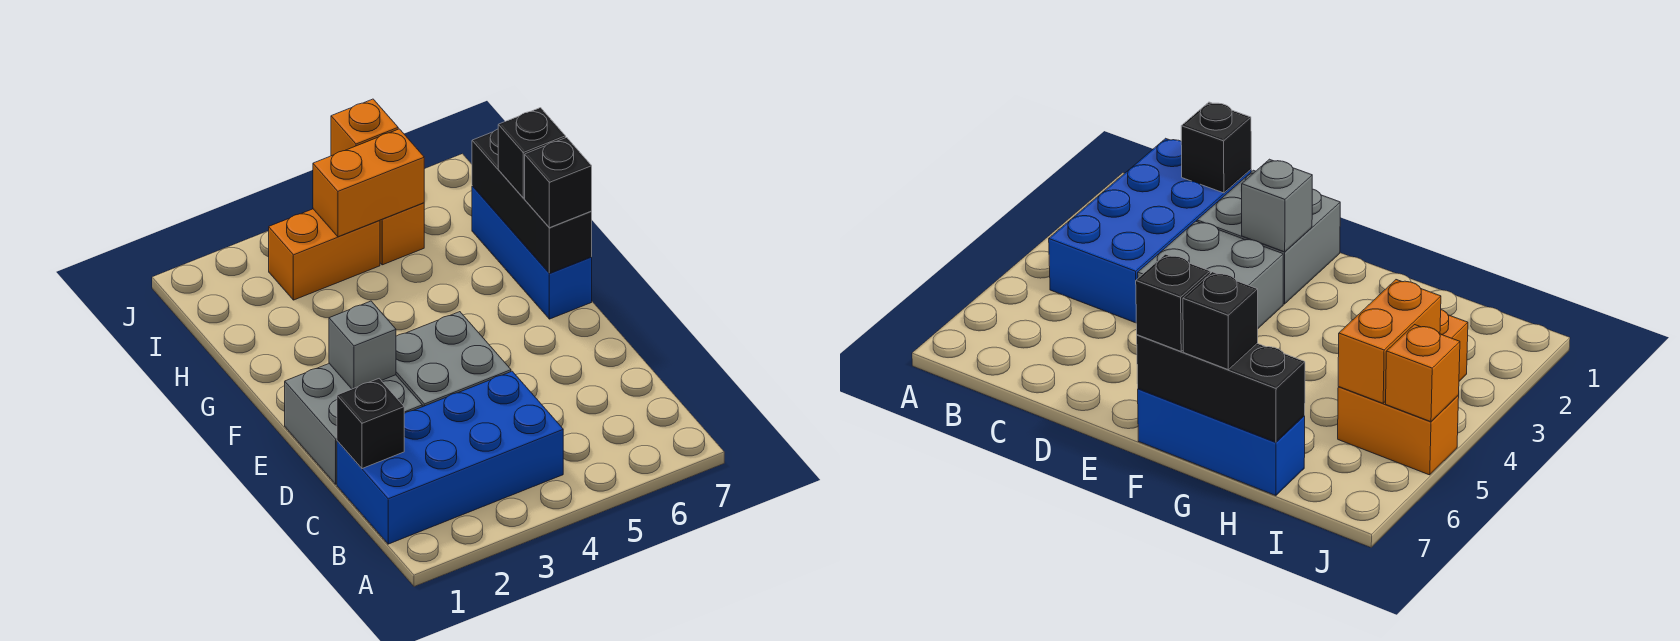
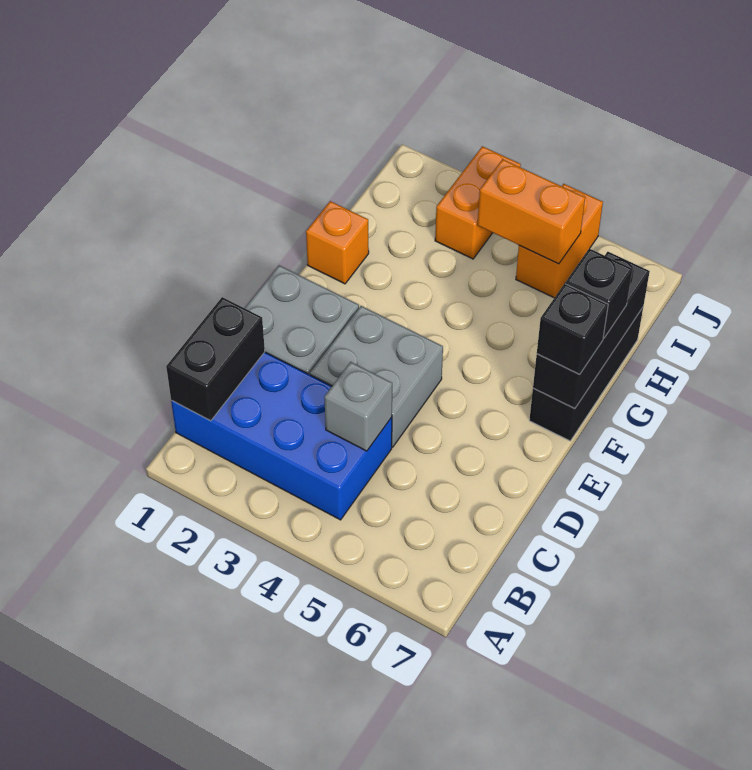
black brick C1 level 2 -> black brick B1:C1 level 2
grey brick E2 level 2 -> grey brick C4 level 2
blue brick F7:H7 level 1 -> black brick F7:H7 level 1
orange brick I3:I4 level 1 -> orange brick I3:J3 level 1
orange brick J5 level 2 -> orange brick G1 level 1

